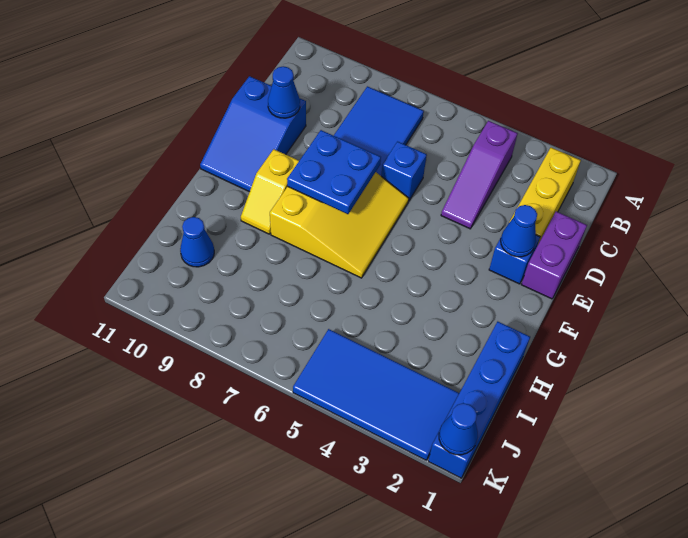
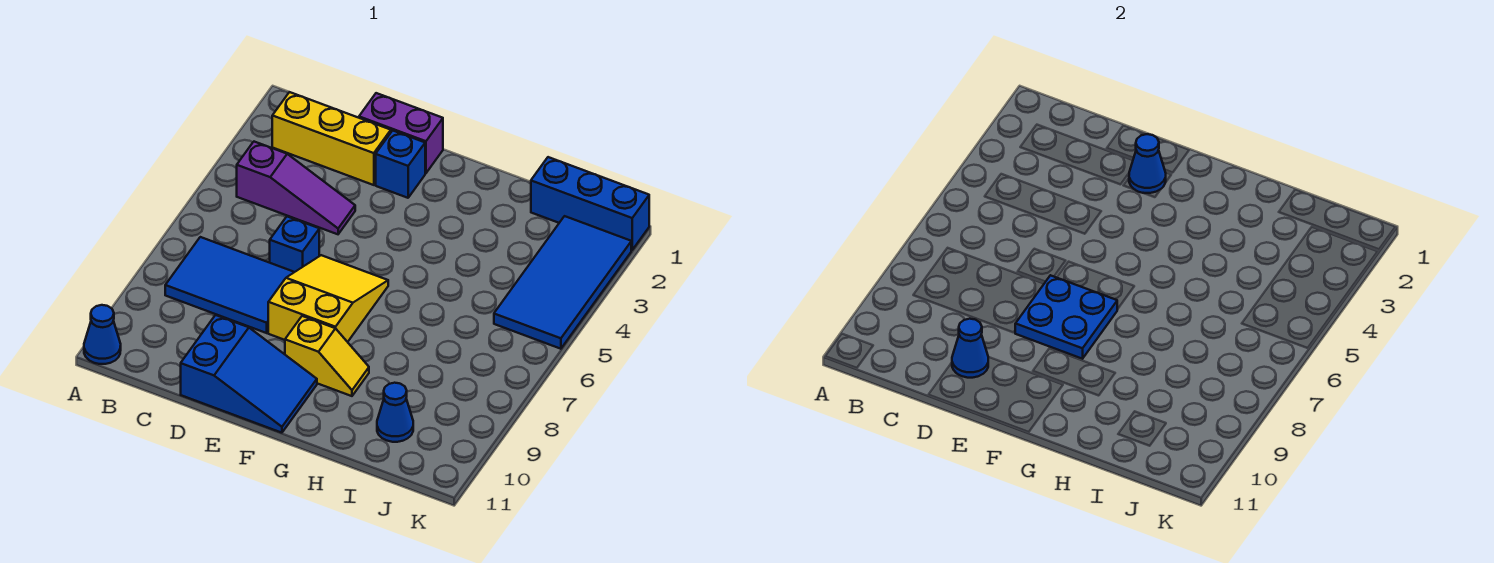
yellow slope E6:G8 level 1 top 8 -> yellow slope E6:F8 level 1 top 8
blue brick H1:K1 level 1 -> blue brick I1:K1 level 1
blue cone K1 level 2 -> blue cone A11 level 1

